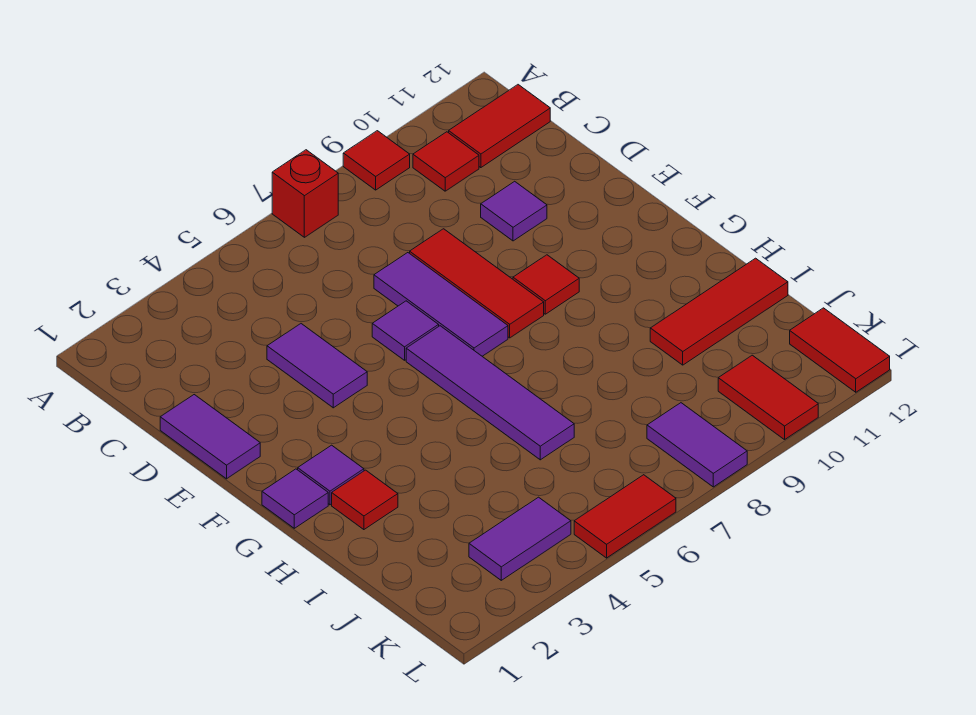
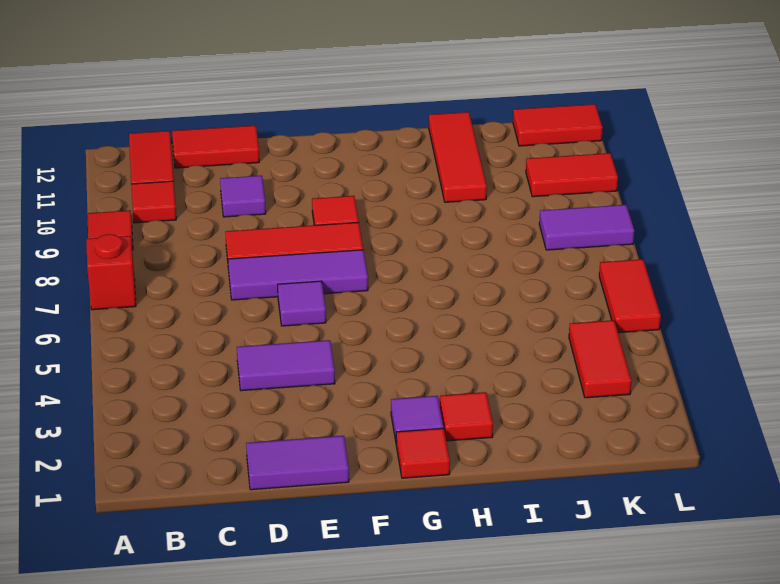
none -> red tile C12:D12 level 1
purple tile F6:I6 level 1 -> none
purple tile G1 level 1 -> red tile G1 level 1
purple tile K3:K4 level 1 -> red tile K3:K4 level 1

